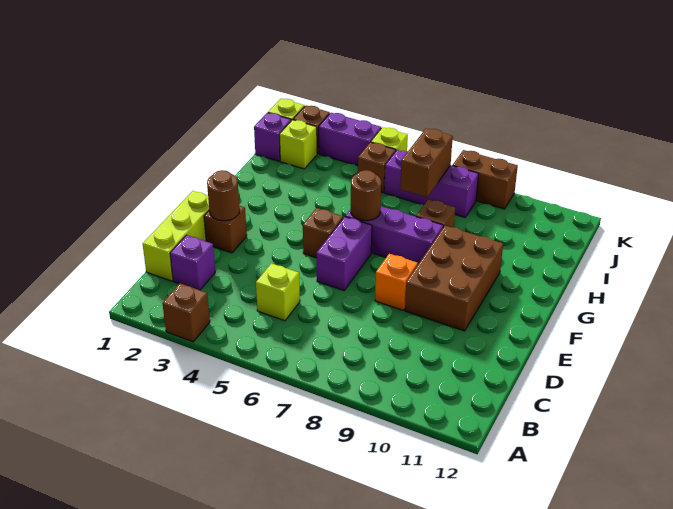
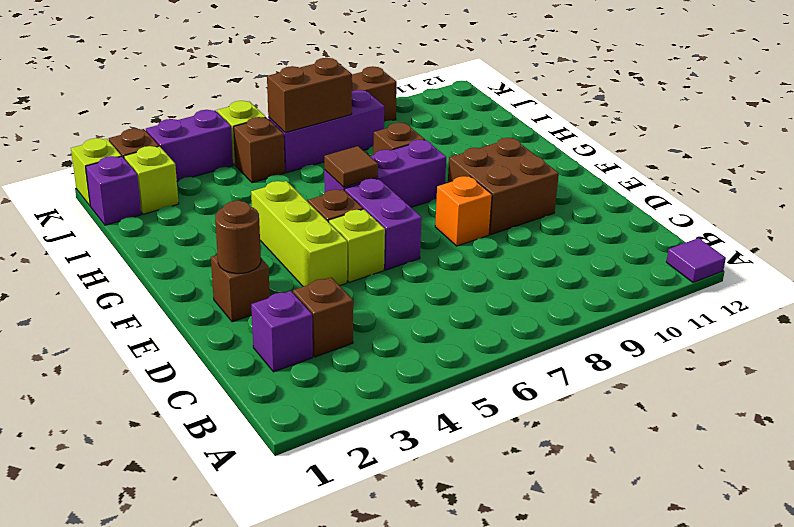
brown brick A3 level 1 -> brown brick C3 level 1
none -> purple tile A12 level 1
lime brick C1:E1 level 1 -> lime brick E4:G4 level 1
lime brick C5 level 1 -> lime brick E5 level 1
brown brick E9:G10 level 1 -> brown brick E9:F10 level 1
brown round brick G6 level 2 -> brown tile G6 level 2
brown brick I7:J7 level 2 -> brown brick J6:J7 level 2

